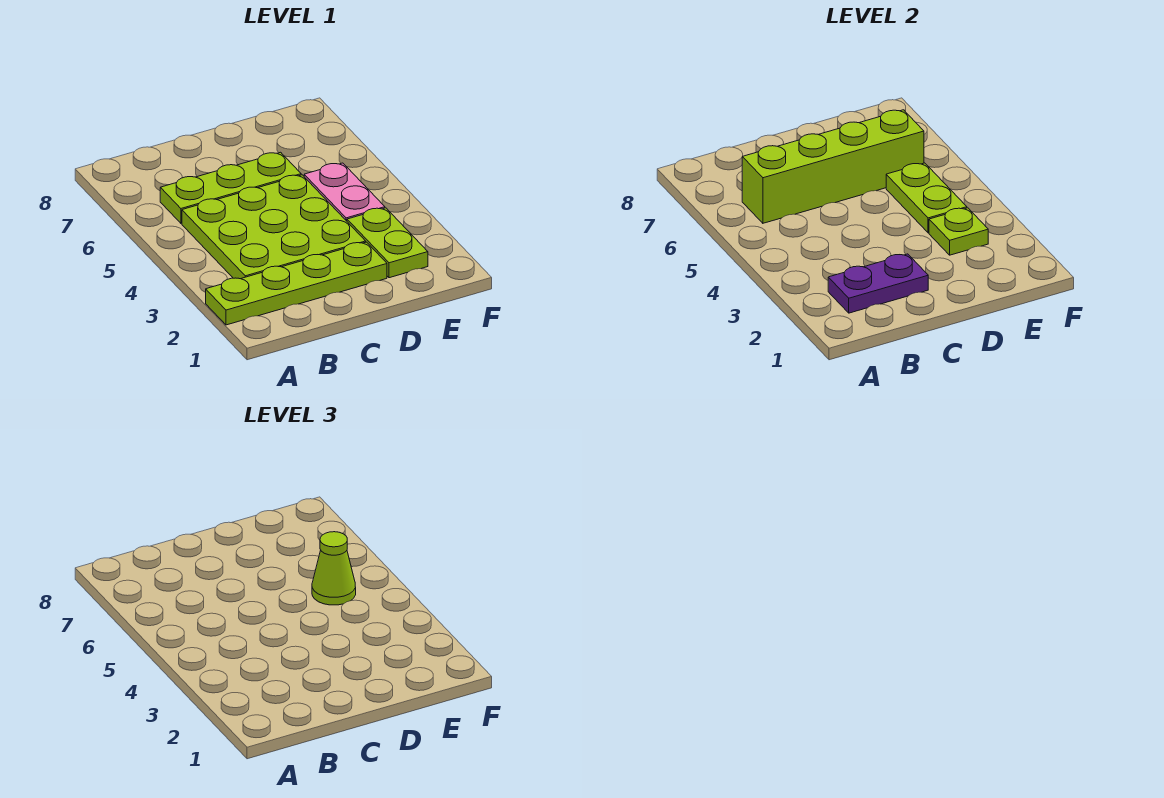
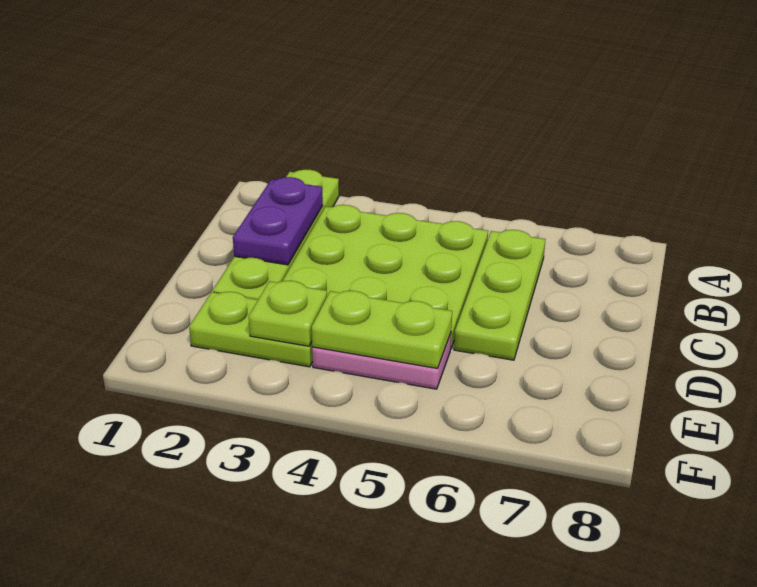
lime brick B6:E6 level 2 -> none
lime cone E5 level 3 -> none

